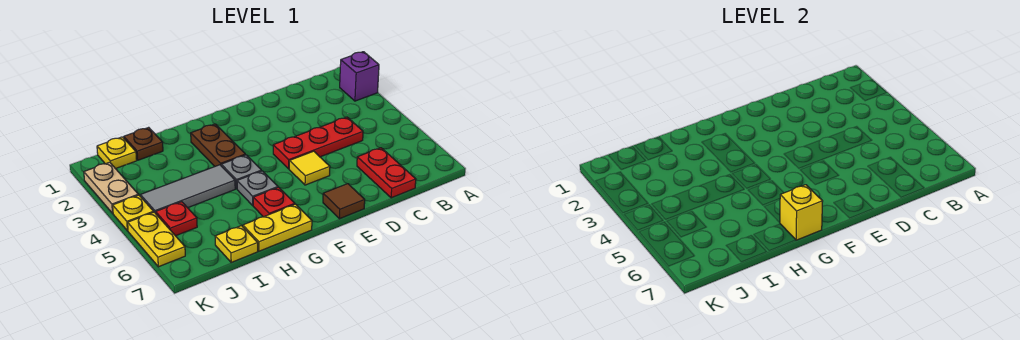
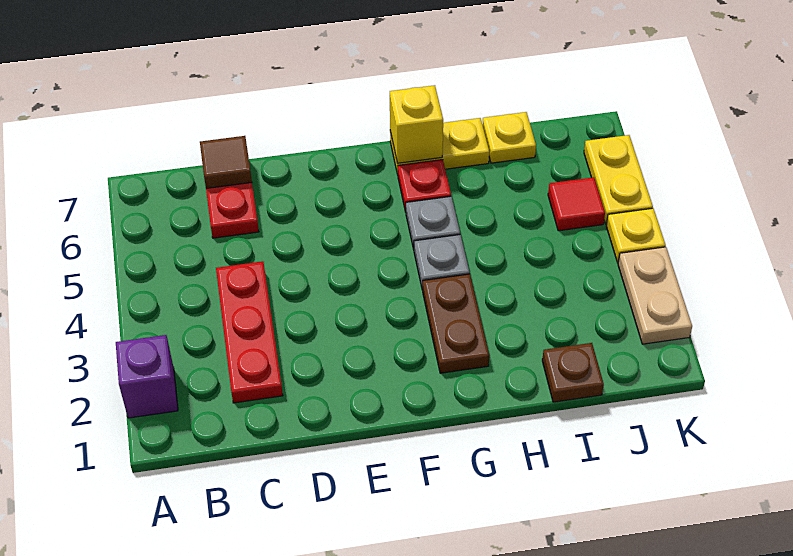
red plate C4:E4 level 1 -> red plate C2:C4 level 1
yellow tile E5 level 1 -> none
brown tile E7 level 1 -> brown tile C7 level 2
grey tile H4:J4 level 1 -> none
yellow plate J1 level 1 -> none
red plate J5 level 1 -> red tile J5 level 1

